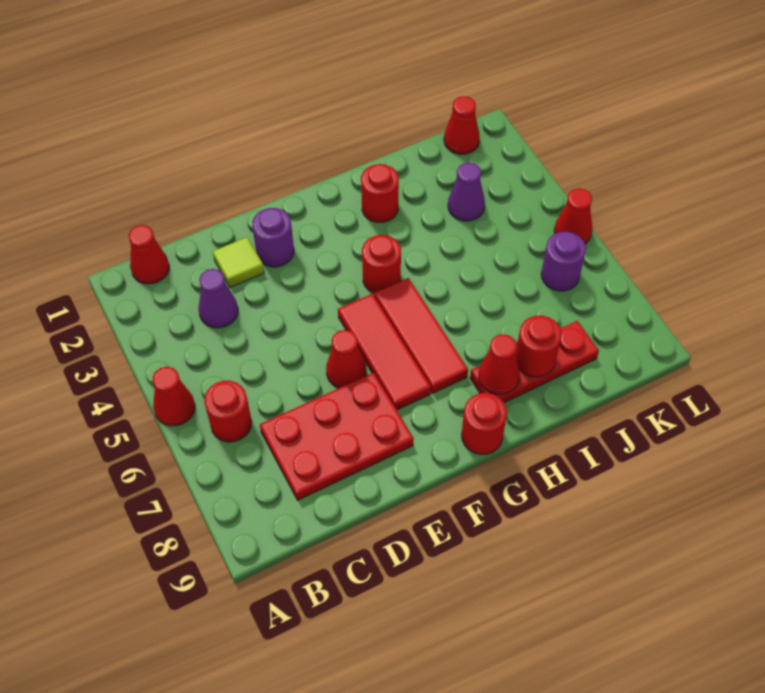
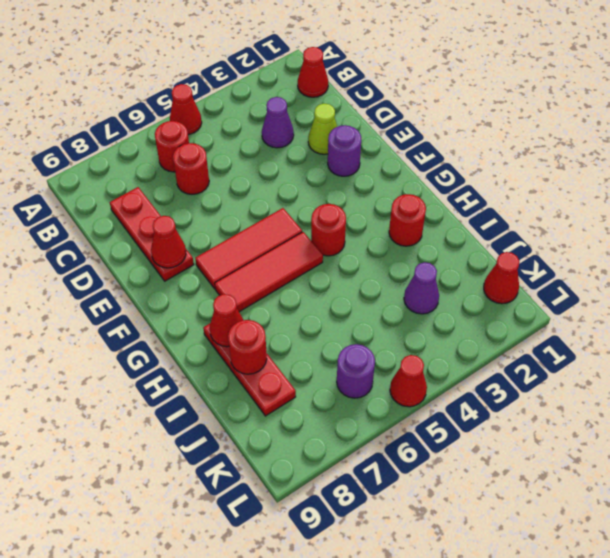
red plate C7:E8 level 1 -> red plate C8:E8 level 1
lime tile D2 level 1 -> lime cone D2 level 1
red cone E6 level 1 -> red cone E8 level 2
red round brick G9 level 1 -> red round brick C6 level 1

